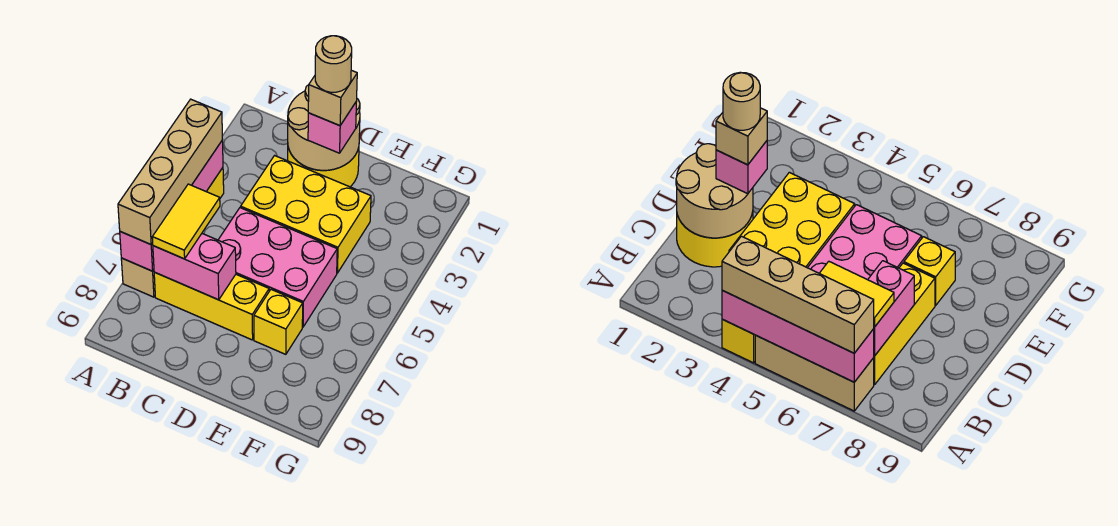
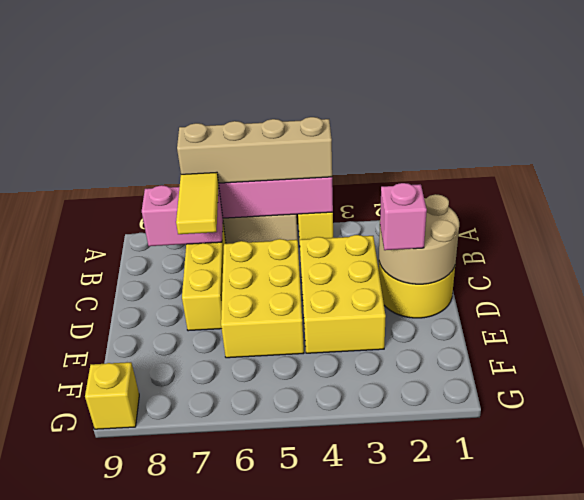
yellow tile B6:B7 level 3 -> yellow tile B7:C7 level 3
pink brick B7:C7 level 2 -> pink brick B7:B8 level 2
pink brick C5:E6 level 1 -> yellow brick C5:E6 level 1
tan brick D2 level 4 -> none
tan round brick D2 level 5 -> none
yellow brick E7 level 1 -> yellow brick G9 level 1

